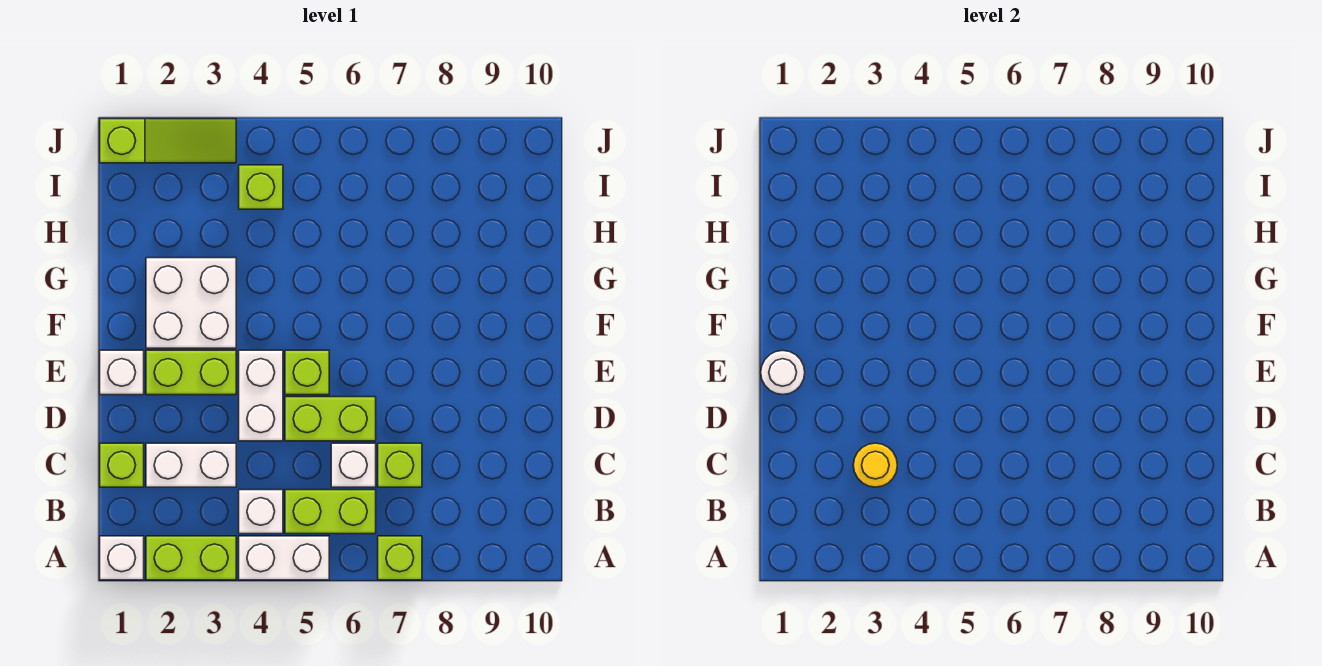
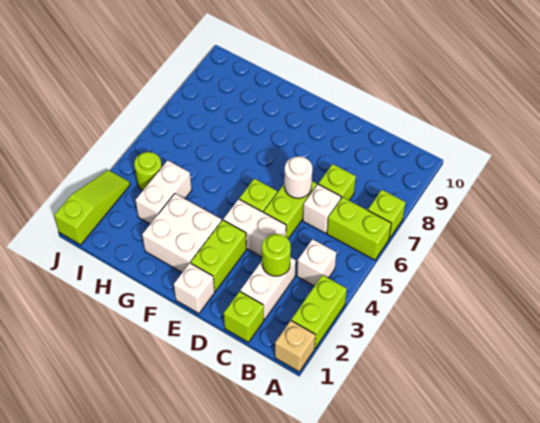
white brick A1 level 1 -> tan brick A1 level 1
white brick A4:A5 level 1 -> white brick H3:H4 level 1
lime brick B5:B6 level 1 -> lime brick A6:B6 level 1
yellow round brick C3 level 2 -> lime round brick C3 level 2
white round brick E1 level 2 -> white round brick D6 level 2
lime brick I4 level 1 -> lime round brick I4 level 1

